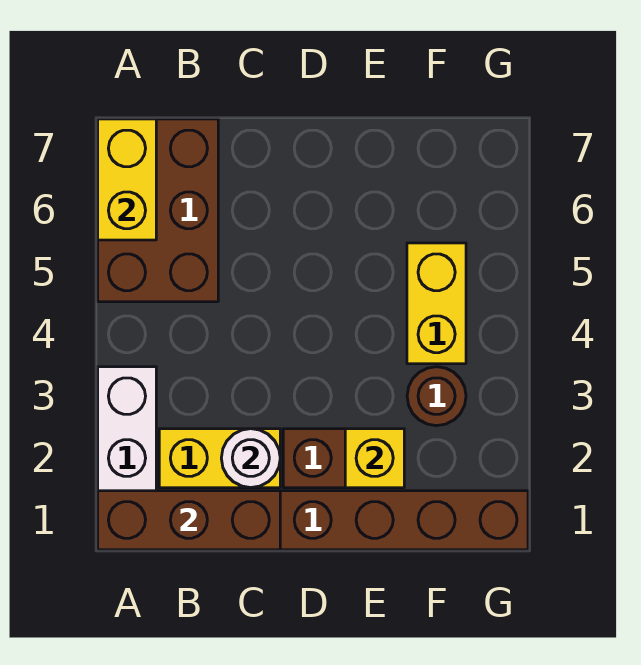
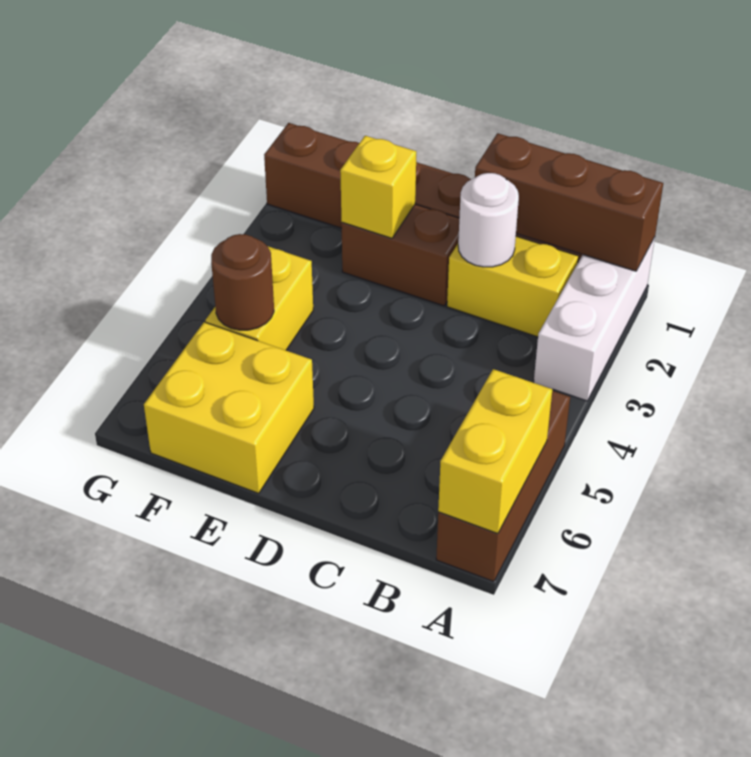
brown brick A5:B7 level 1 -> brown brick A5:A7 level 1
none -> yellow brick E6:F7 level 1
brown round brick F3 level 1 -> brown round brick F5 level 2

